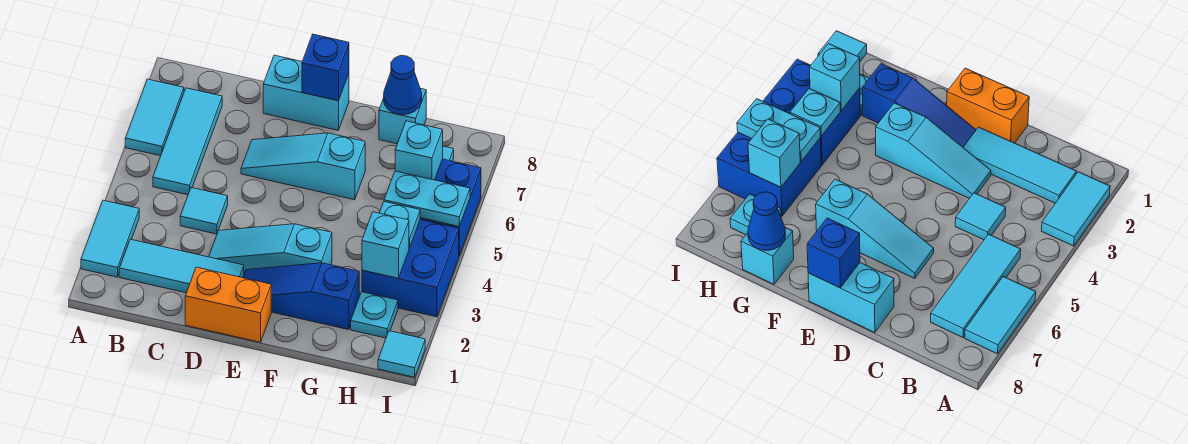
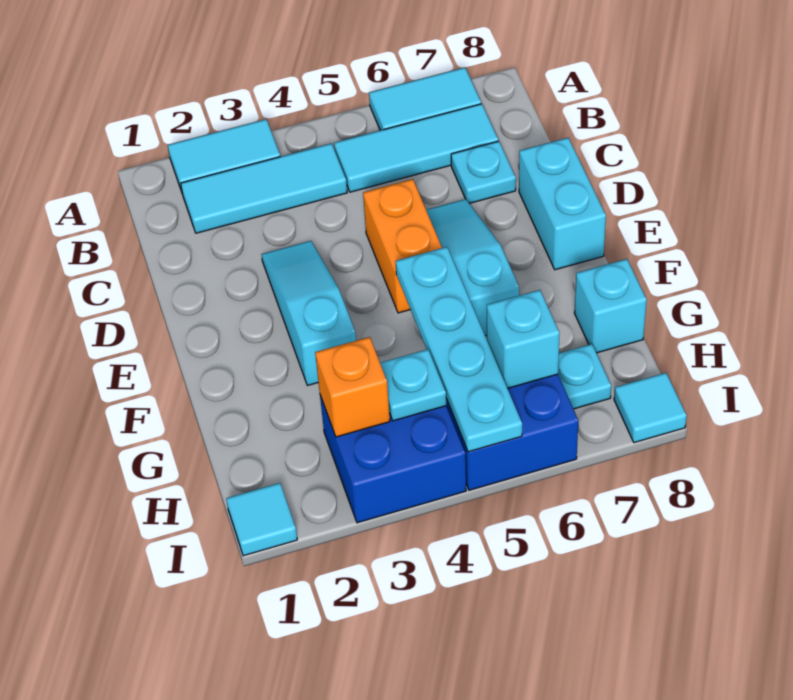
cyan tile B2:D2 level 1 -> cyan tile B2:B4 level 1
cyan tile C4 level 1 -> cyan tile I8 level 1
orange brick D1:E1 level 1 -> orange brick D5:E5 level 1
blue slope E2:G2 level 1 top G -> none
blue brick E8 level 2 -> none
blue cone G8 level 2 -> none
cyan plate H2 level 1 -> cyan plate C7 level 1
cyan brick H3 level 2 -> orange brick H3 level 2
cyan plate H5:I5 level 2 -> cyan plate F5:I5 level 2

